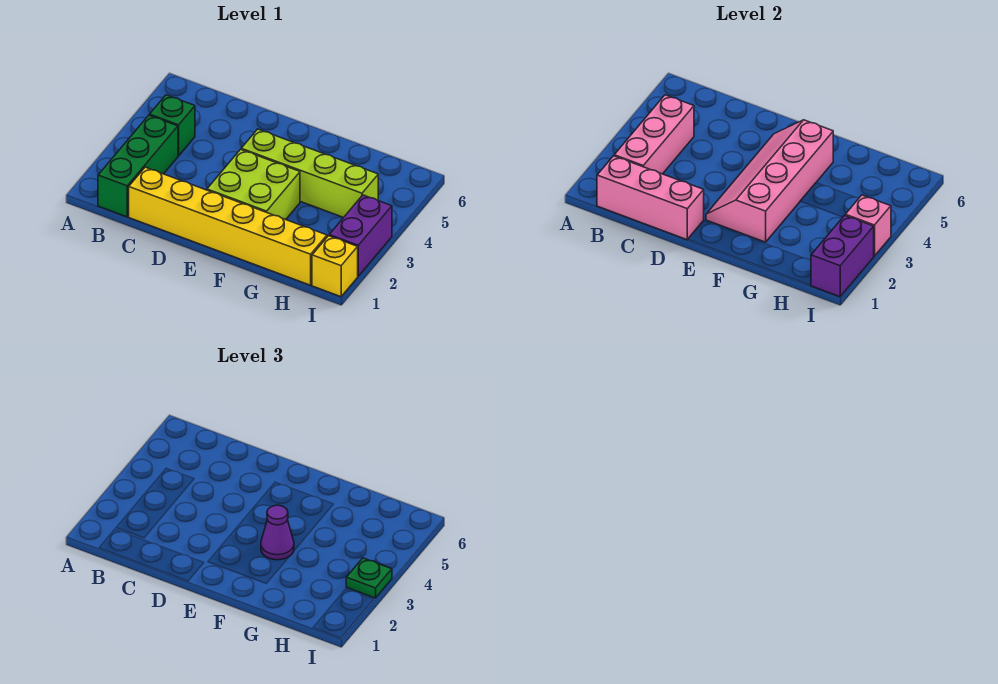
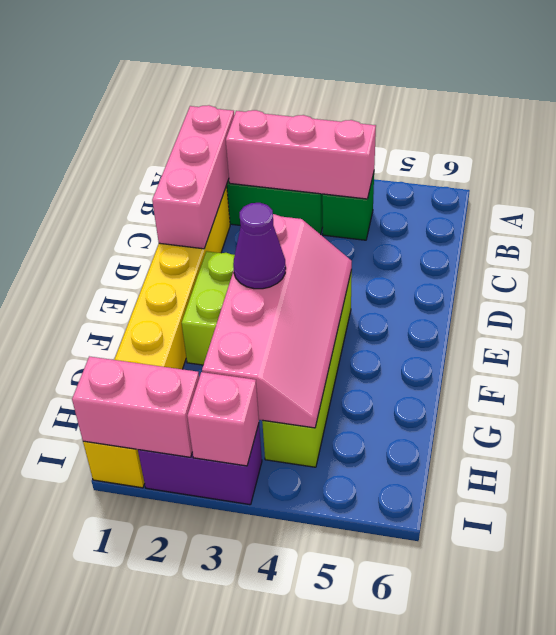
pink slope E2:F5 level 2 top F -> pink slope E3:H4 level 2 top 3
purple brick I1:I2 level 2 -> pink brick I1:I2 level 2
green plate I3 level 3 -> none

